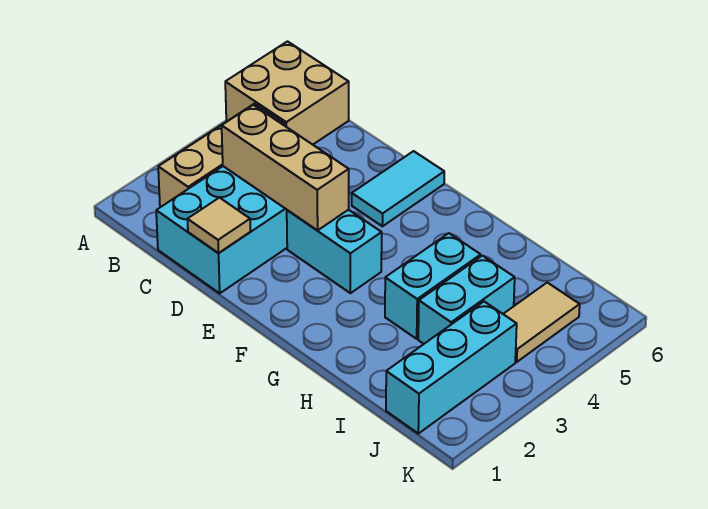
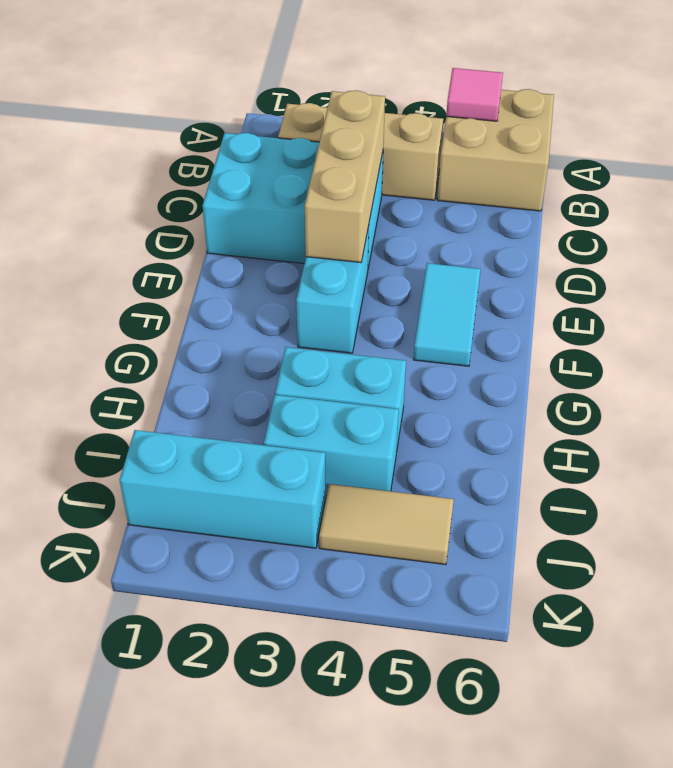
none -> pink tile A5 level 2
tan tile D1 level 2 -> none
cyan tile E5:E6 level 1 -> cyan tile E5:F5 level 1

